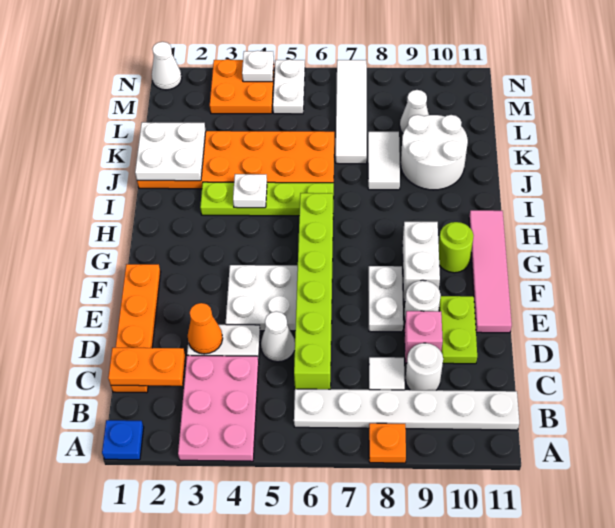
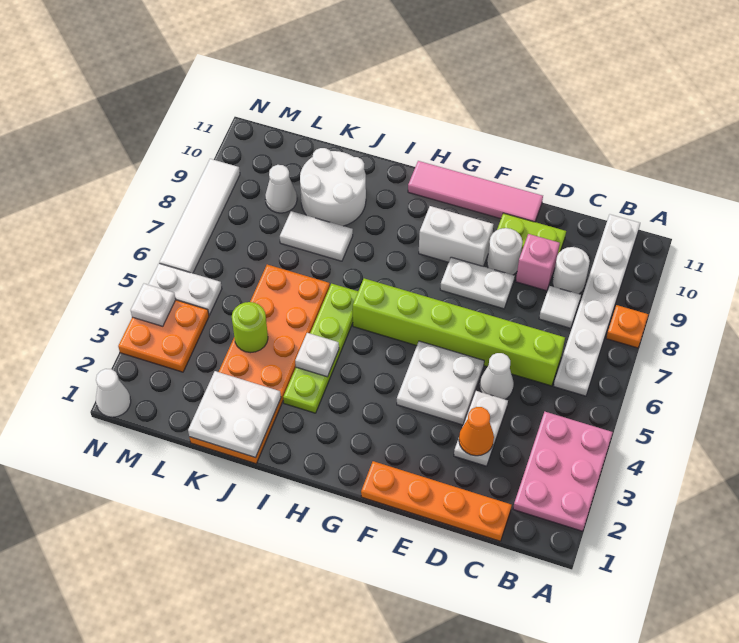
blue plate A1 level 1 -> none
pink plate A3:C4 level 1 -> pink plate A2:B4 level 1
orange plate C1:C2 level 2 -> none
lime round brick G10 level 1 -> lime round brick K4 level 2
white tile K7:N7 level 1 -> white tile N6:N9 level 1

